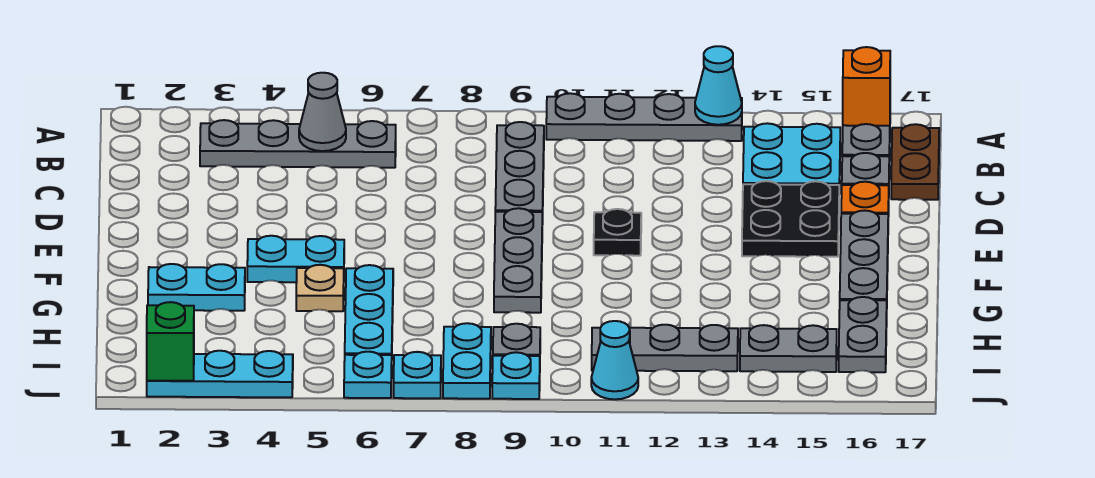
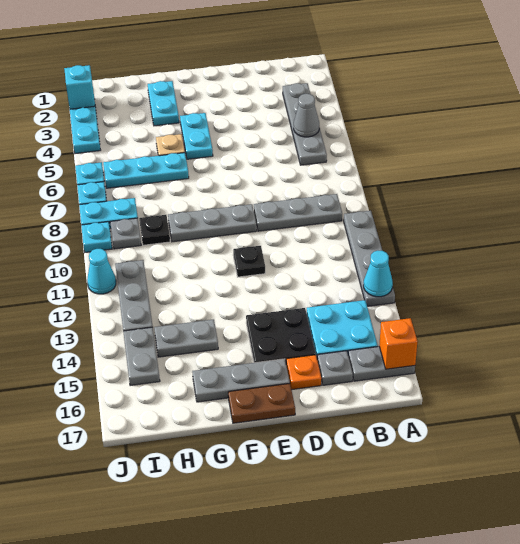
brown plate B17:C17 level 1 -> brown plate E17:F17 level 1
none -> black plate H9 level 1
grey plate H16:I16 level 1 -> grey plate G14:H14 level 1
green brick J2 level 2 -> cyan brick J2 level 2

